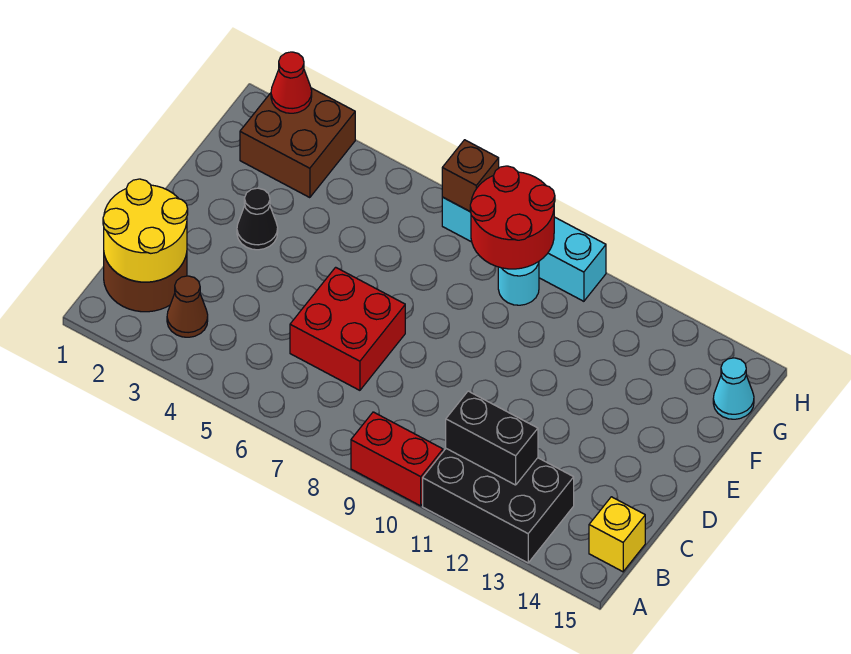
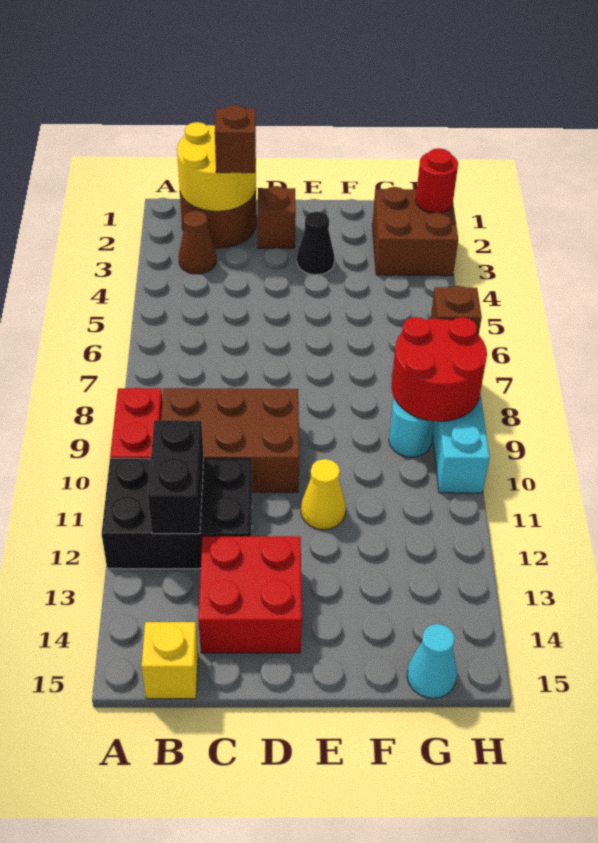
black brick A11:B13 level 1 -> black brick A11:C12 level 1
none -> brown brick B9:D10 level 1
none -> brown brick C2 level 3
red brick C6:D7 level 1 -> red brick C13:D14 level 1
none -> brown brick D2 level 1
none -> yellow cone E11 level 1
red cone H2 level 2 -> red round brick H2 level 2

